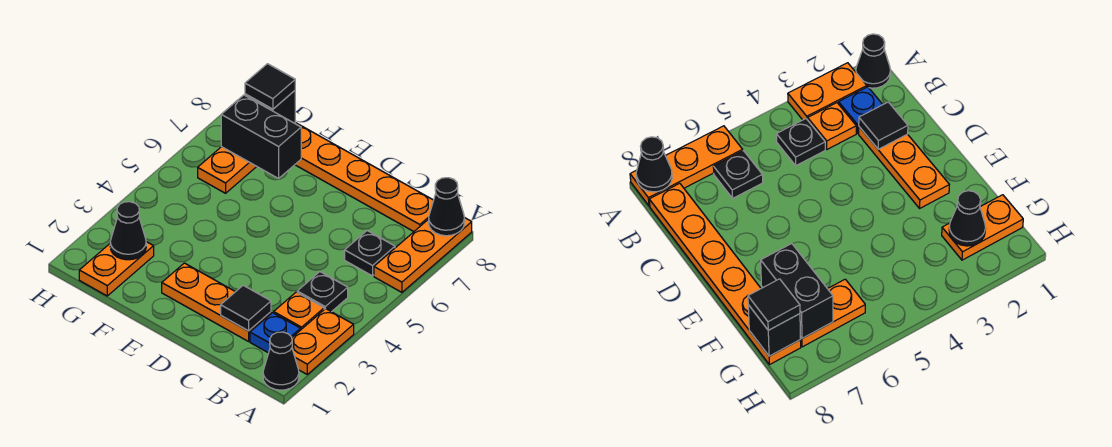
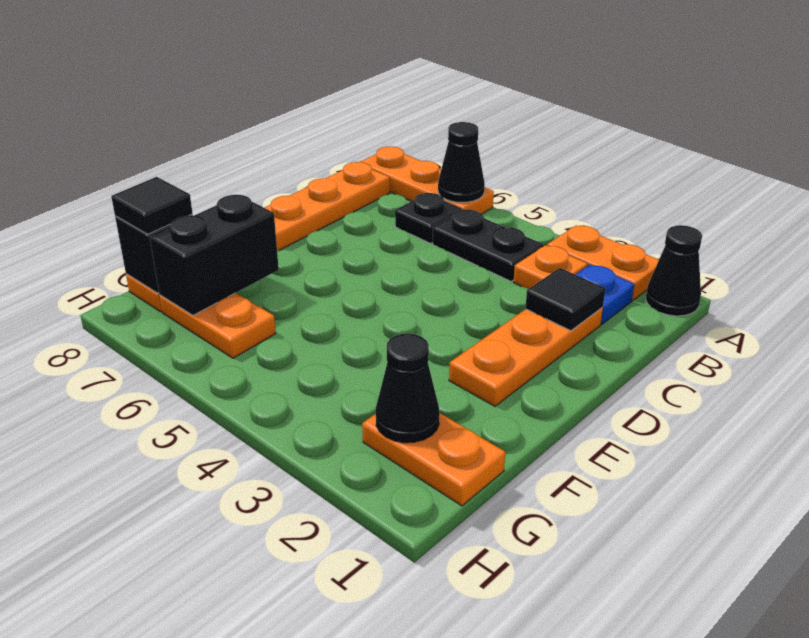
black cone A8 level 2 -> black cone A6 level 2
black plate B4 level 1 -> black plate B4:B5 level 1

